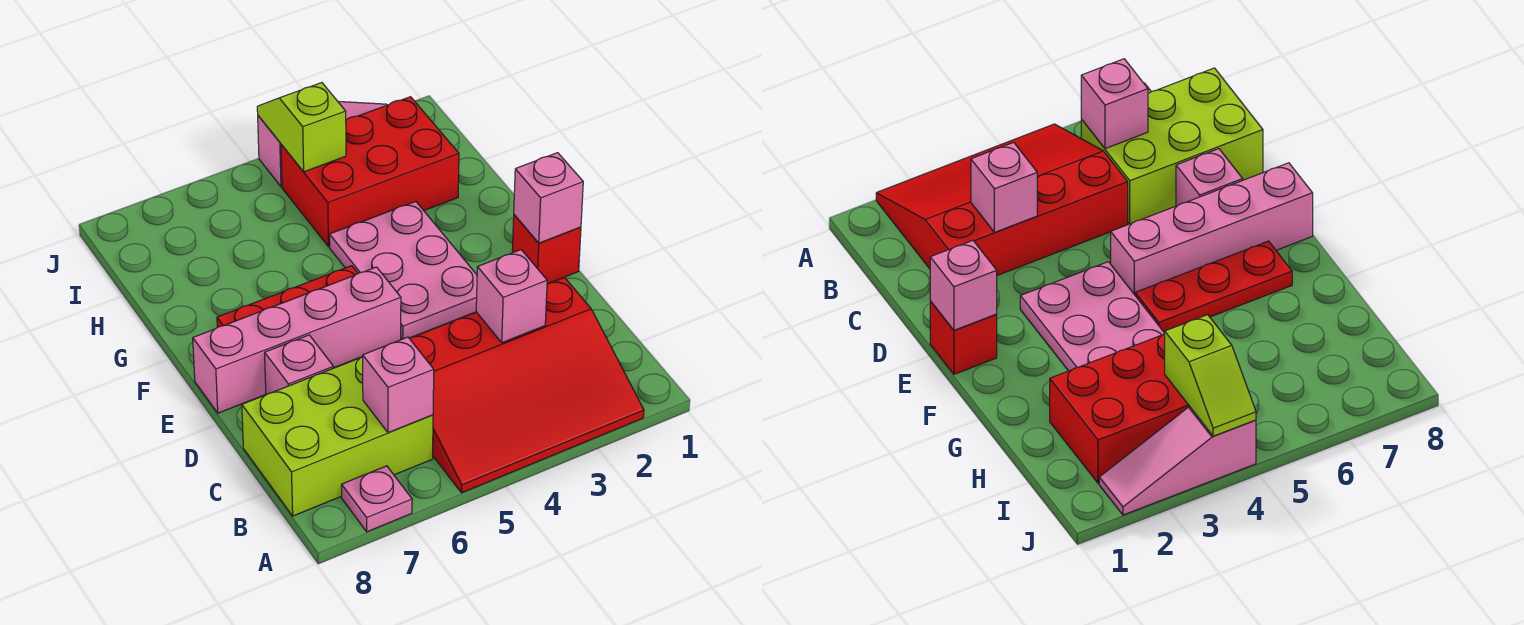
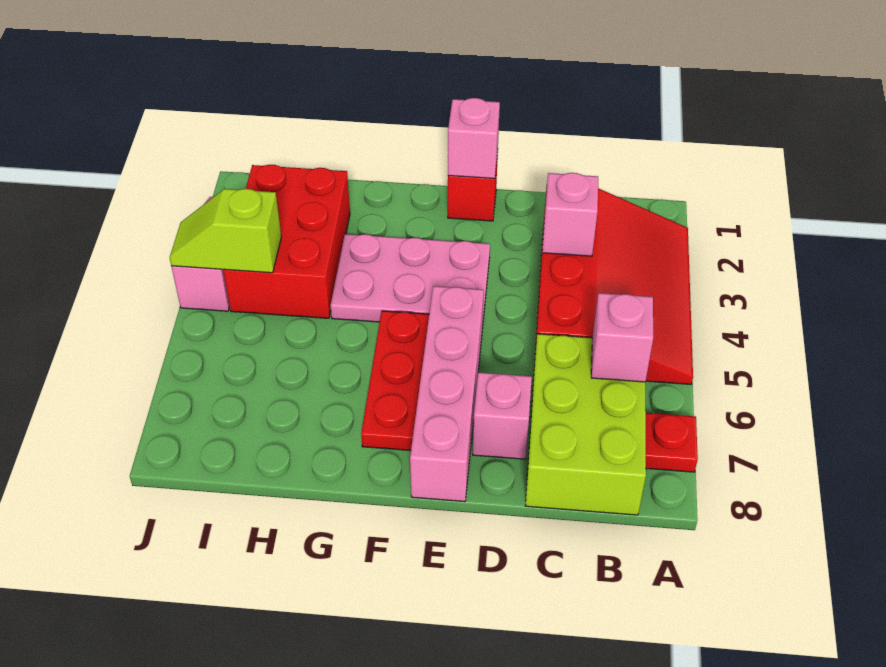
pink plate A7 level 1 -> red plate A7 level 1

